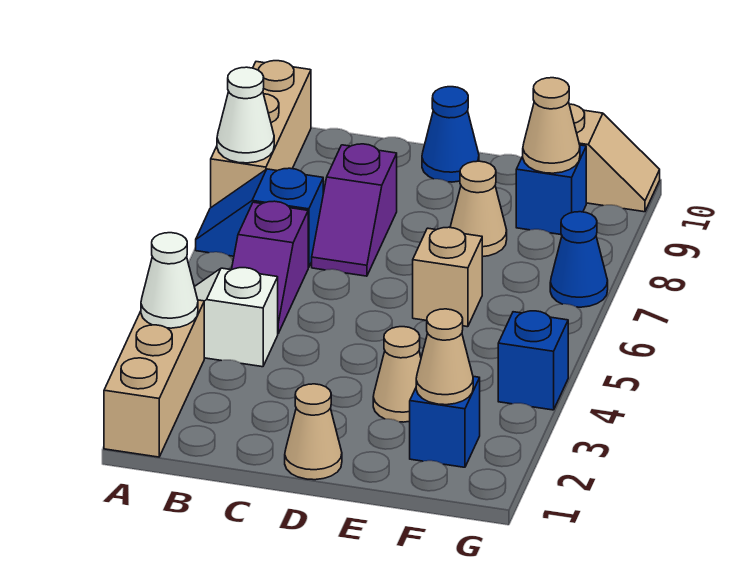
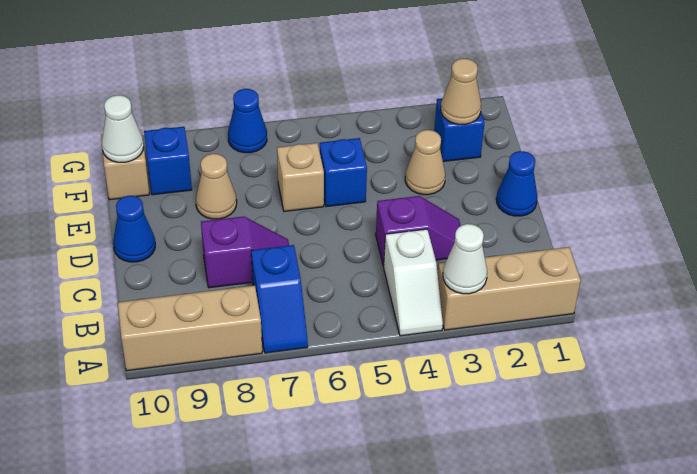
white cone A8 level 2 -> white cone F10 level 2
purple slope B5:B6 level 1 top 6 -> purple slope C3:C4 level 1 top 4
tan cone D1 level 1 -> blue cone D1 level 1
tan cone F9 level 2 -> none
blue brick G4 level 1 -> blue brick E5 level 1

